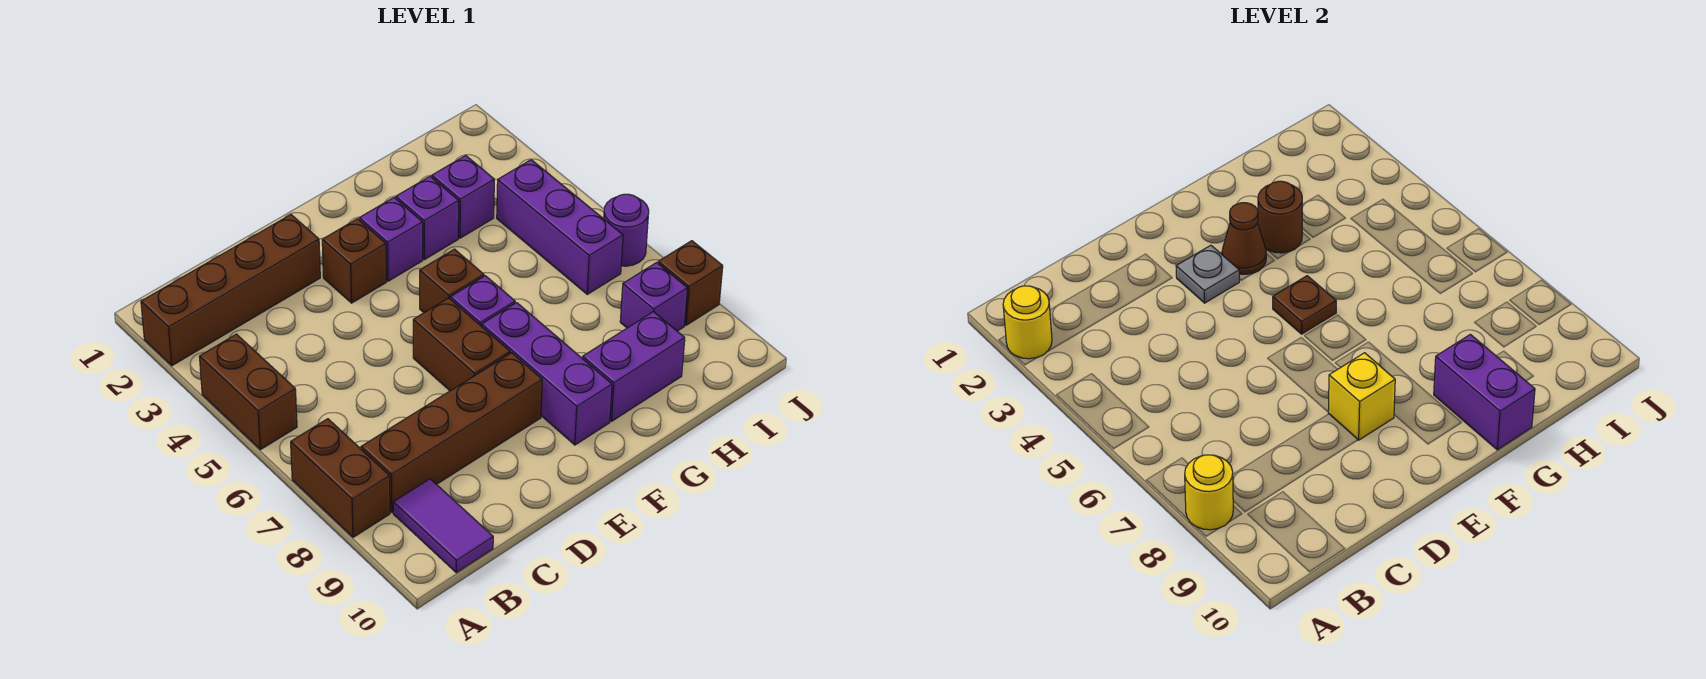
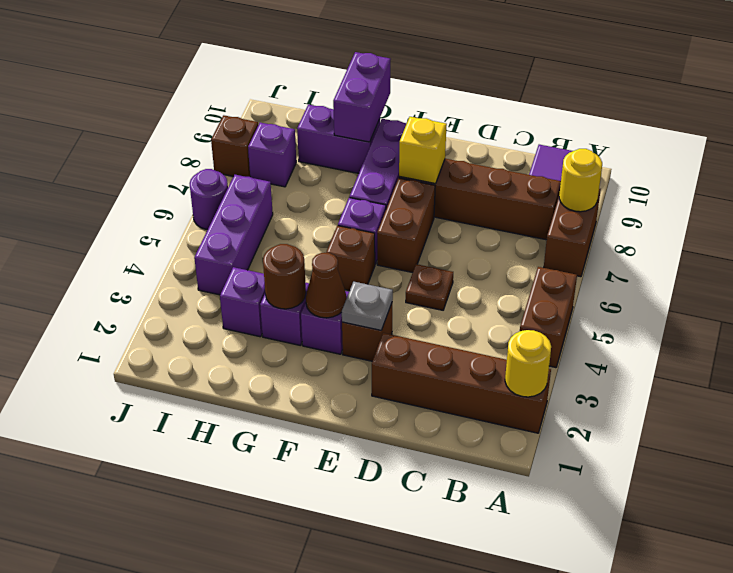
brown plate F5 level 2 -> brown plate D5 level 1

